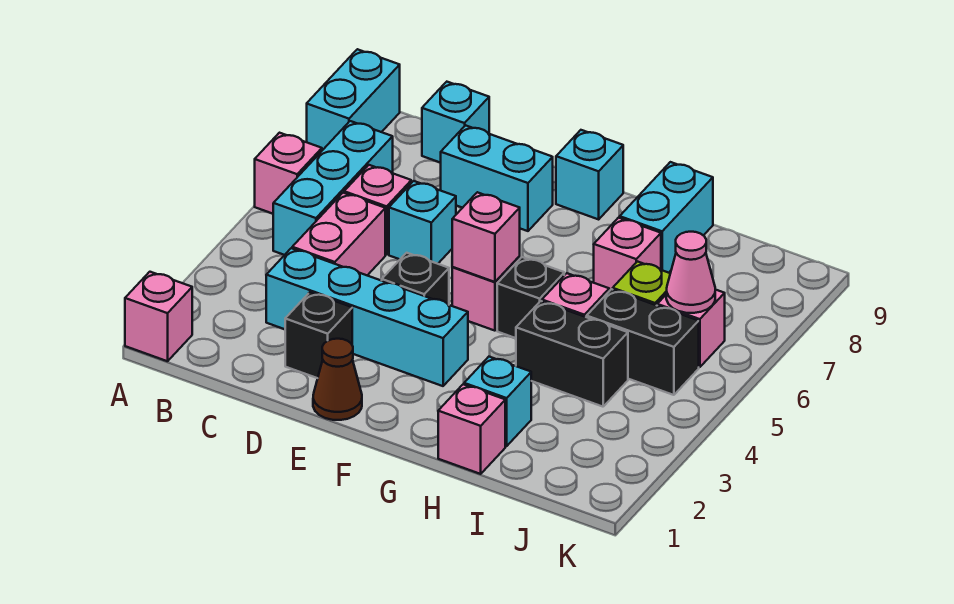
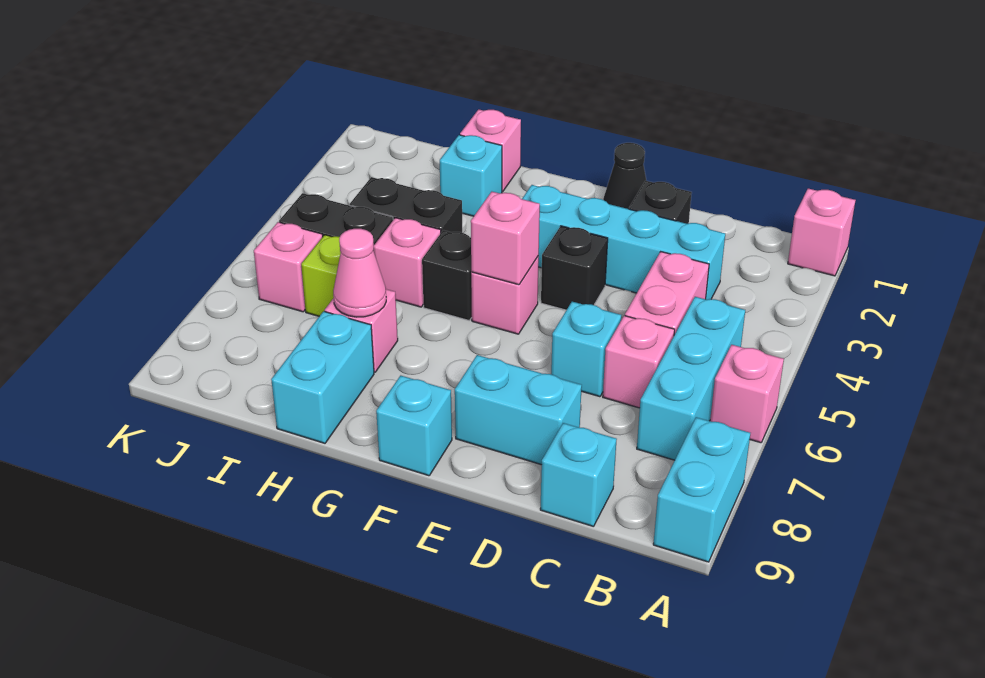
brown cone E1 level 1 -> black cone E1 level 1
pink cone J6 level 2 -> pink cone H7 level 2

